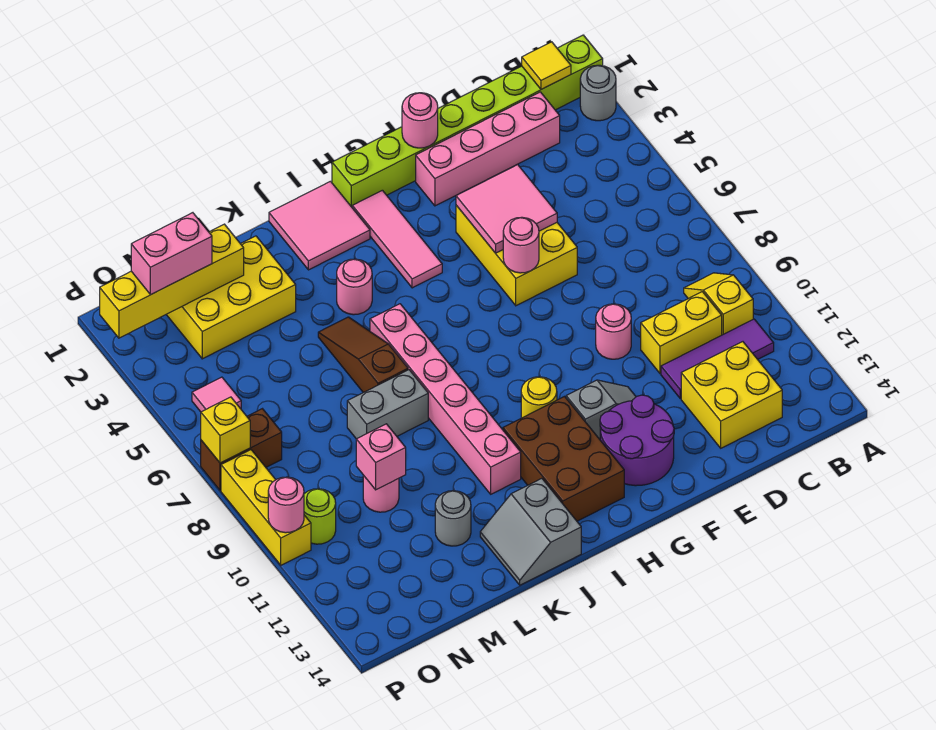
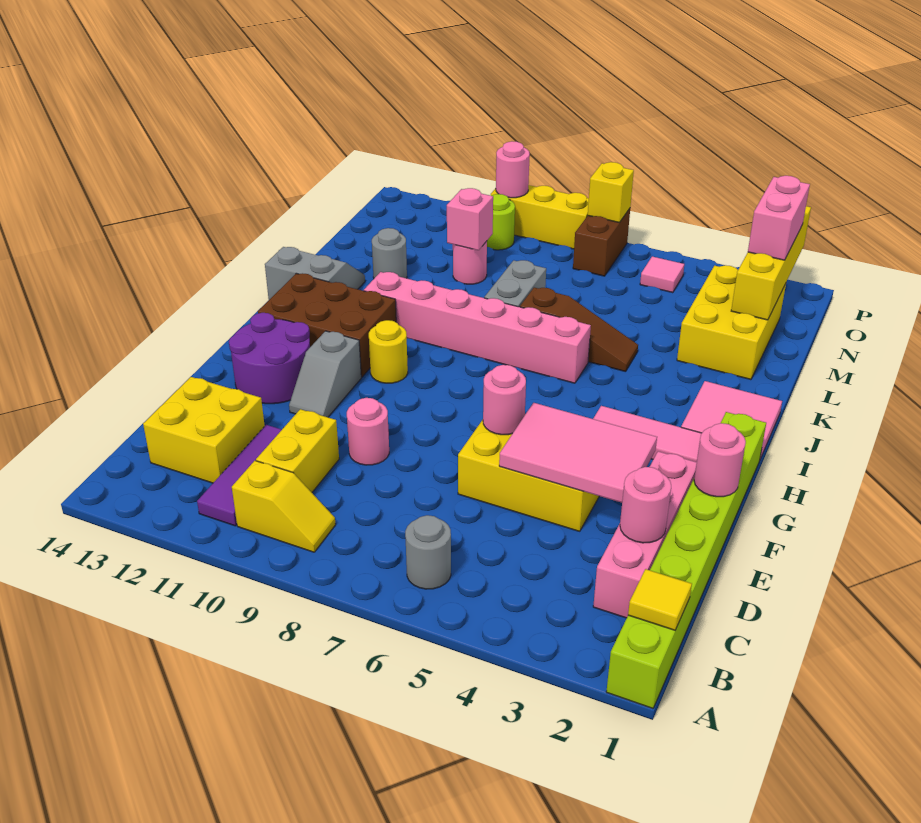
grey round brick A2 level 1 -> grey round brick B6 level 1
pink tile E4:F5 level 2 -> pink tile E3:F5 level 2
pink round brick J4 level 1 -> pink round brick D2 level 2

